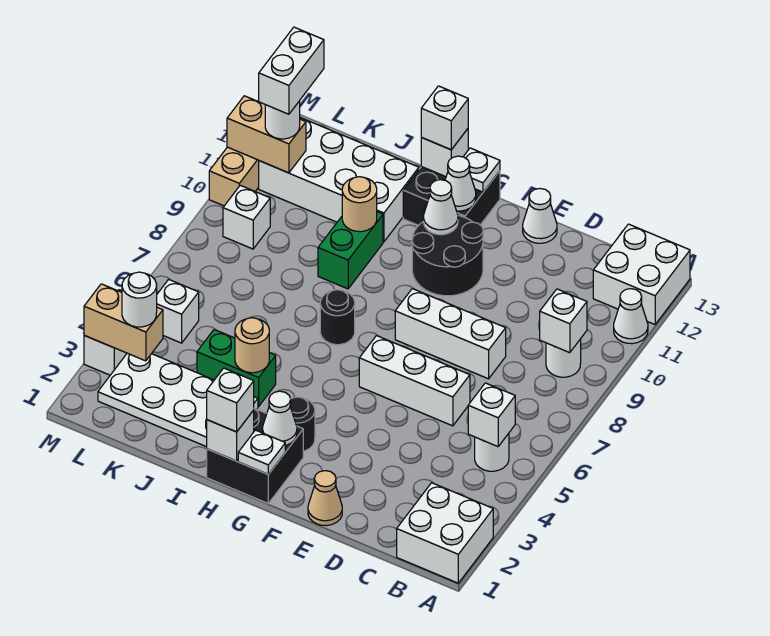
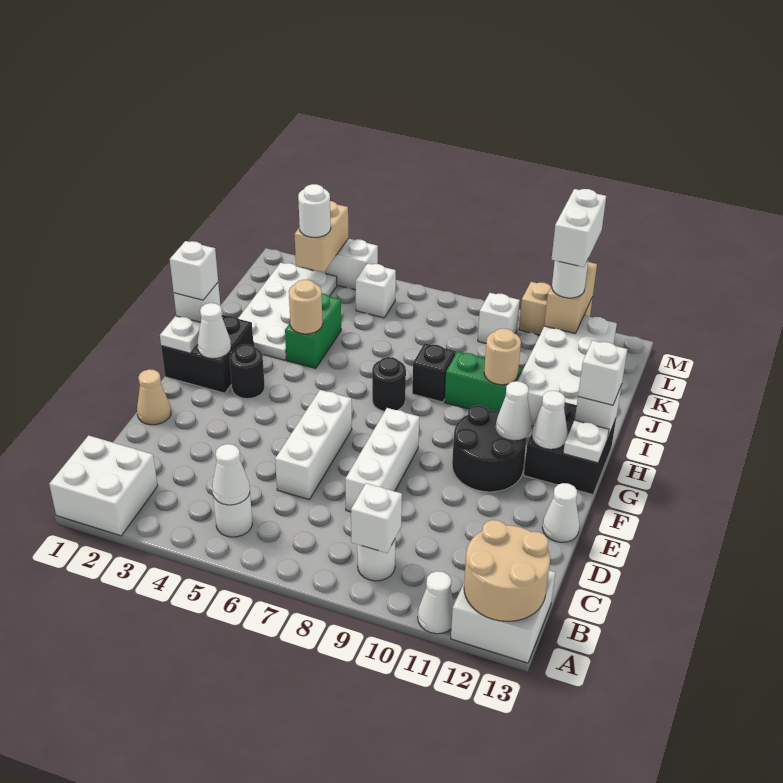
none -> tan round brick A12:B13 level 2
white brick B5 level 2 -> white cone B5 level 2
none -> black brick I8 level 1
white brick L11:L12 level 4 -> white brick L11:M11 level 4

